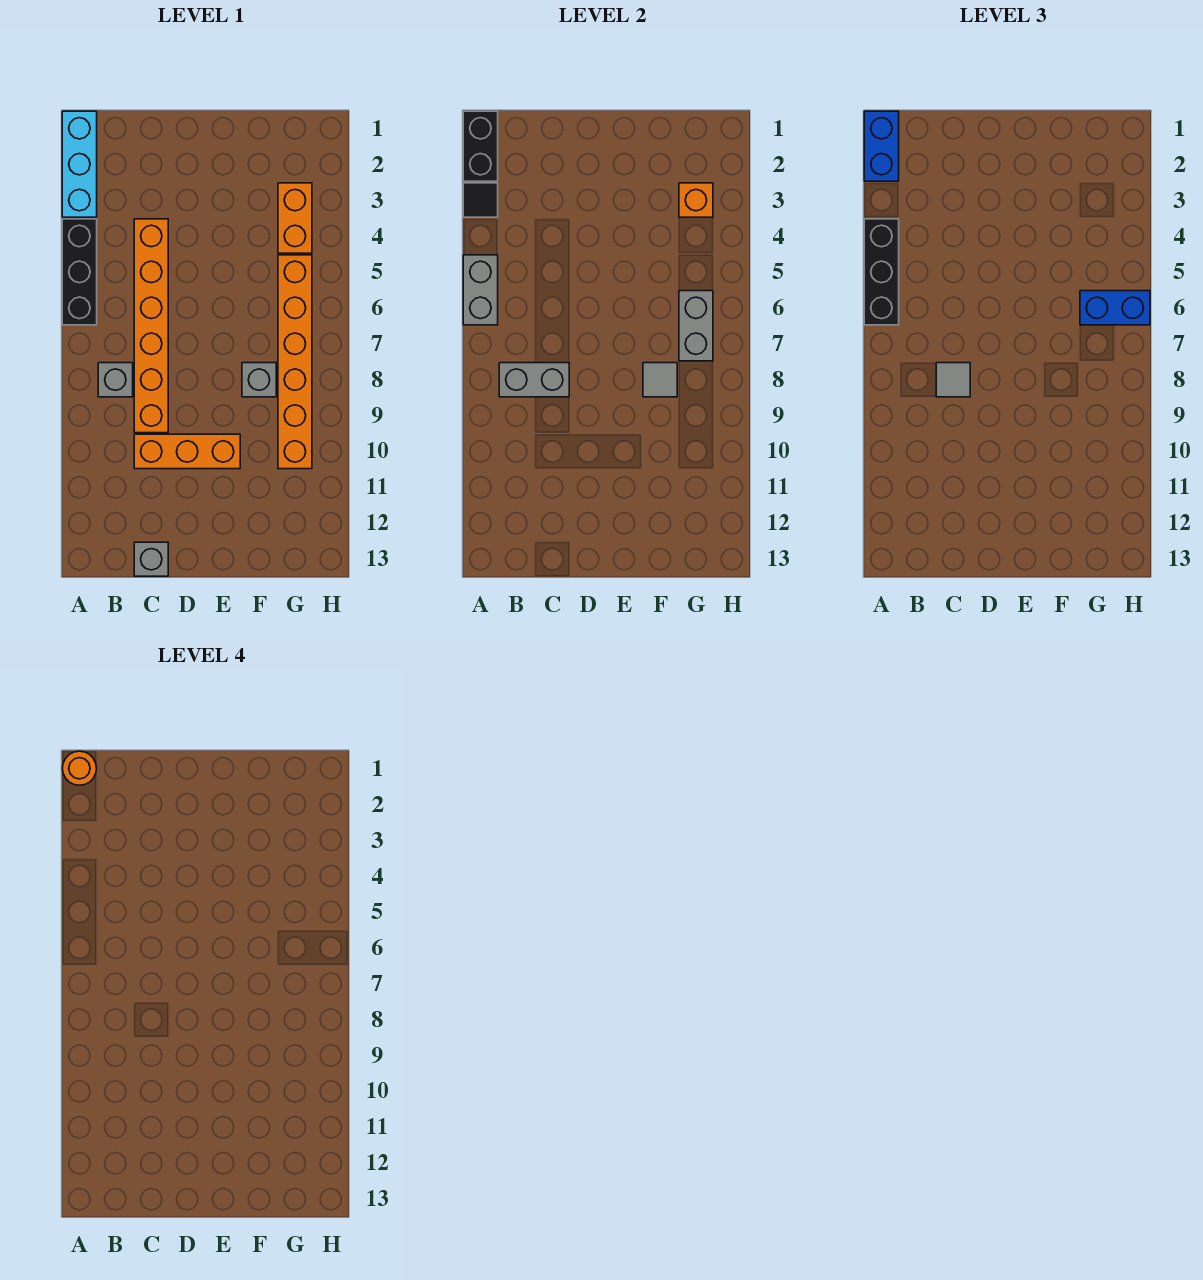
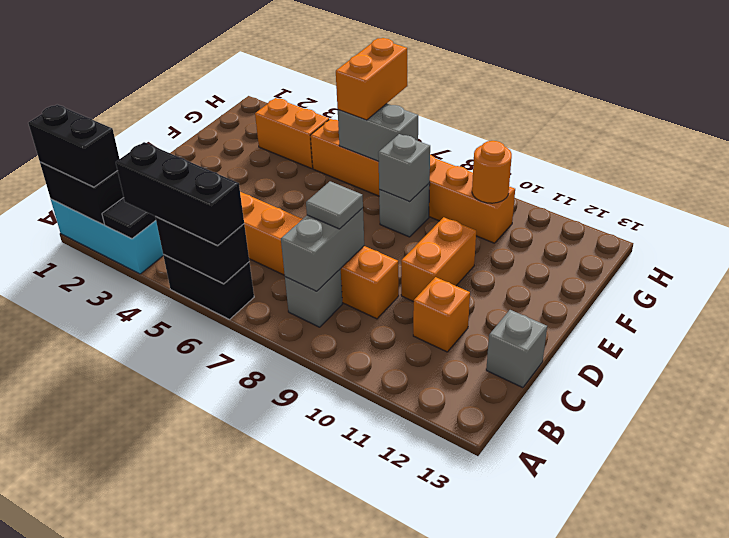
blue brick A1:A2 level 3 -> black brick A1:A2 level 3
orange round brick A1 level 4 -> orange round brick G10 level 2
black brick A4:A6 level 1 -> black brick A5:A6 level 1
grey brick A5:A6 level 2 -> black brick A5:A6 level 2
orange brick C10:E10 level 1 -> orange brick D10:E10 level 1
grey tile F8 level 2 -> grey brick F8 level 2
orange brick G3 level 2 -> orange brick C11 level 1
blue brick G6:H6 level 3 -> orange brick G6:H6 level 3

